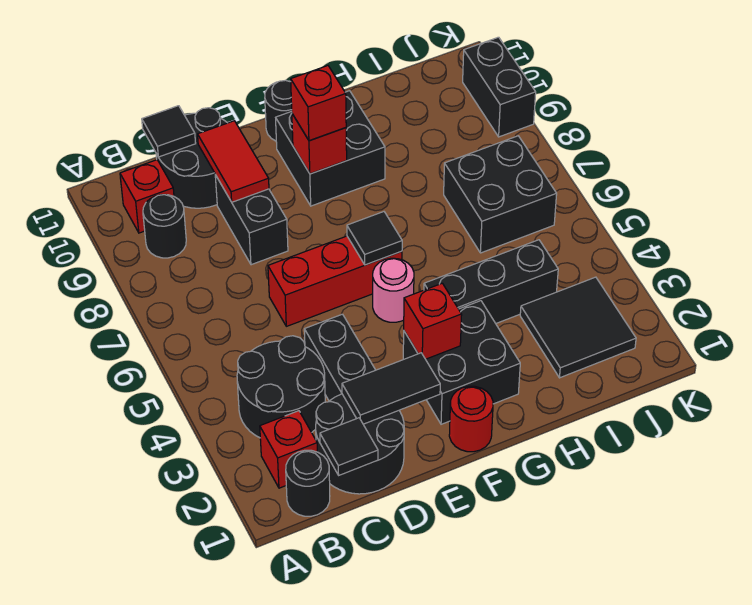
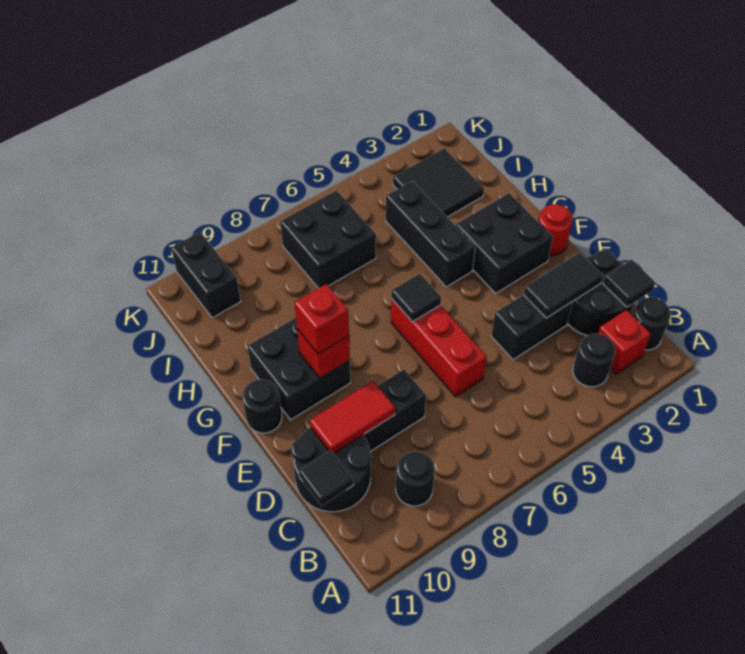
black round brick B3:C4 level 1 -> black round brick B3 level 1
red brick B10 level 1 -> none
black tile D2:E2 level 2 -> black tile D2:D3 level 2
red brick F3 level 2 -> none
pink round brick F5 level 1 -> none
black brick K9:K10 level 1 -> black brick J10:K10 level 1

